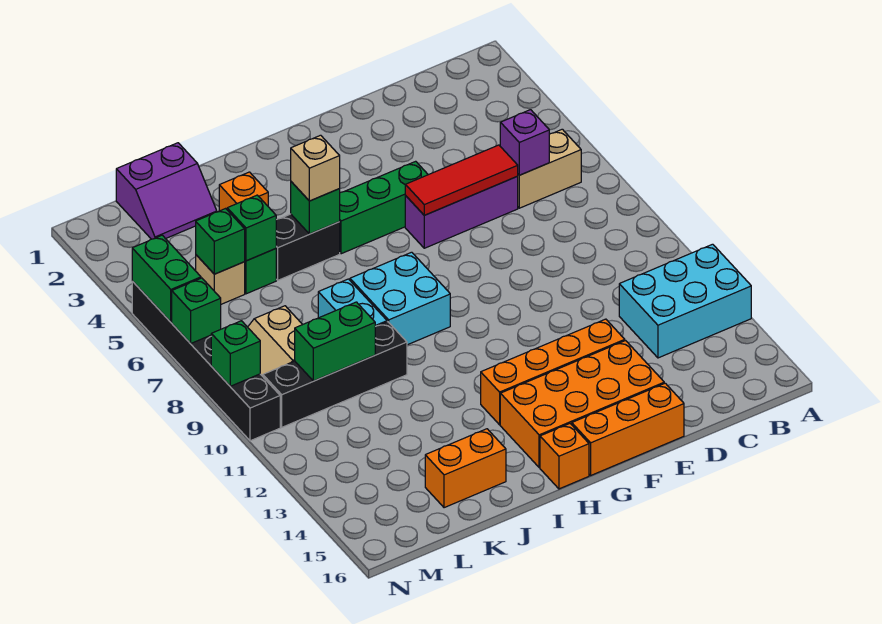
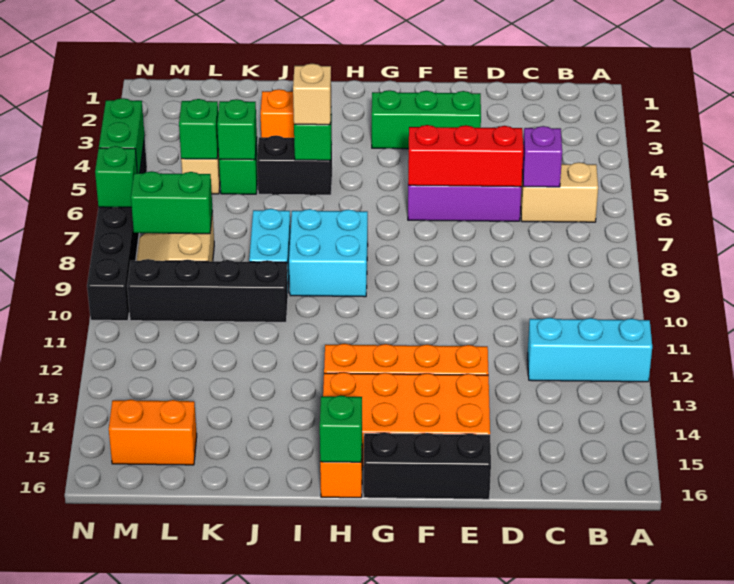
cyan brick A12:C13 level 1 -> cyan brick A12:C12 level 1
red tile D6:F6 level 2 -> red brick D6:F6 level 2
orange brick E16:G16 level 1 -> black brick E16:G16 level 1
green brick F5:H5 level 1 -> green brick E3:G3 level 1
orange brick J15:K15 level 1 -> orange brick L15:M15 level 1
purple slope K1:L2 level 1 top 1 -> none
green brick K10:L10 level 2 -> green brick L8:M8 level 2
green brick N9 level 2 -> green brick H16 level 2

